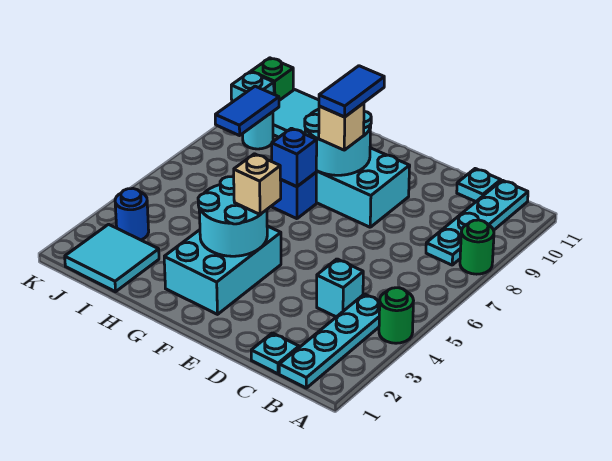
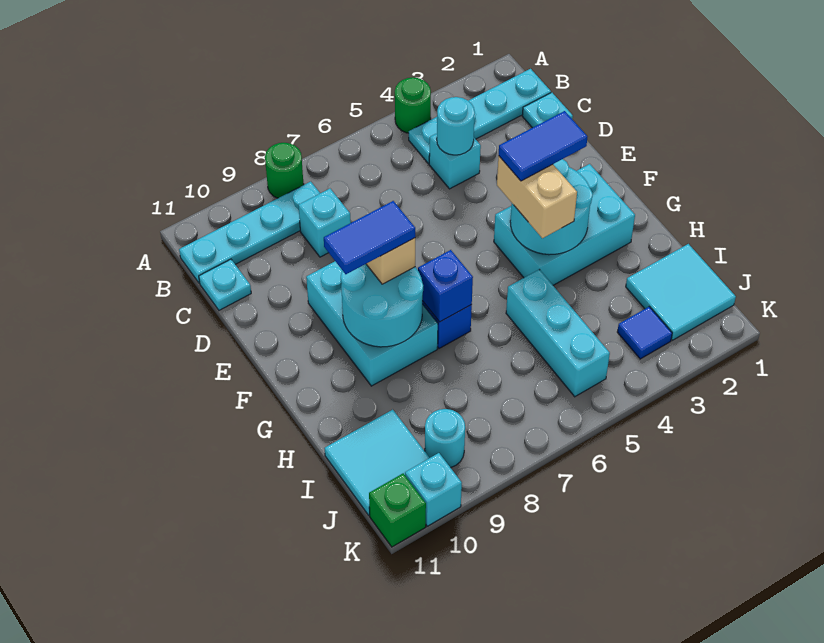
none -> cyan round brick C4 level 2
none -> cyan brick C8 level 1
tan brick F4 level 3 -> tan brick F4:G4 level 3
none -> cyan brick H5:J5 level 1
blue round brick J3 level 1 -> blue tile J3 level 1
blue tile J8:J9 level 2 -> blue tile F3:F4 level 4

